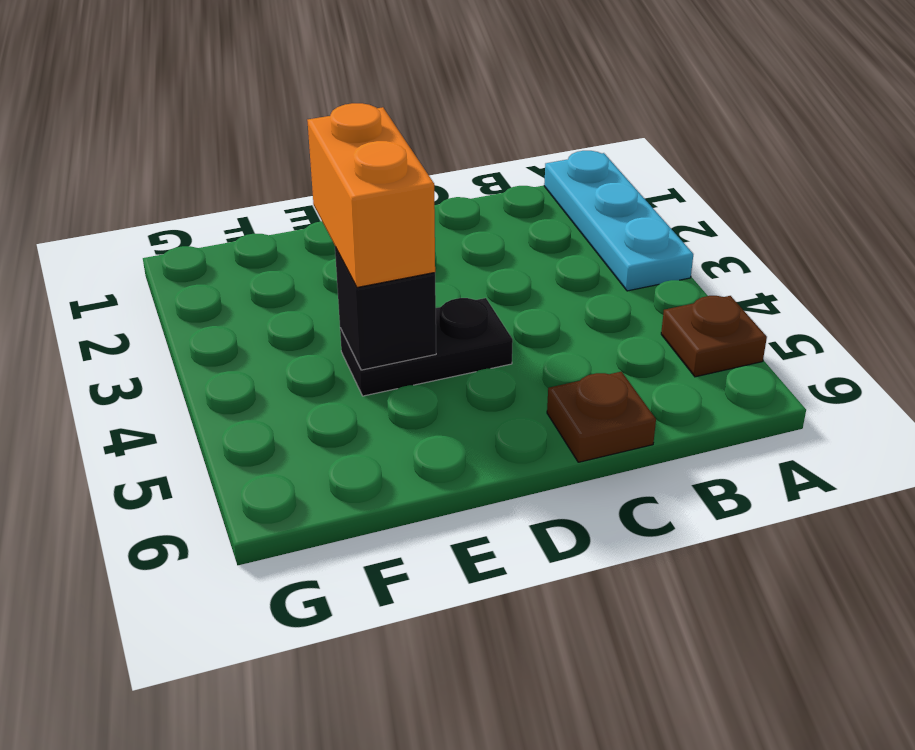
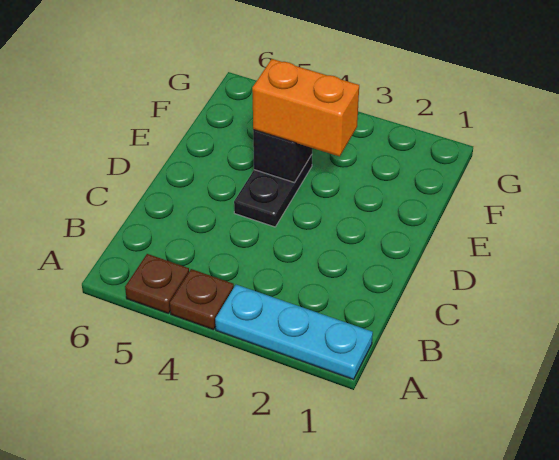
brown plate C6 level 1 -> brown plate A4 level 1

